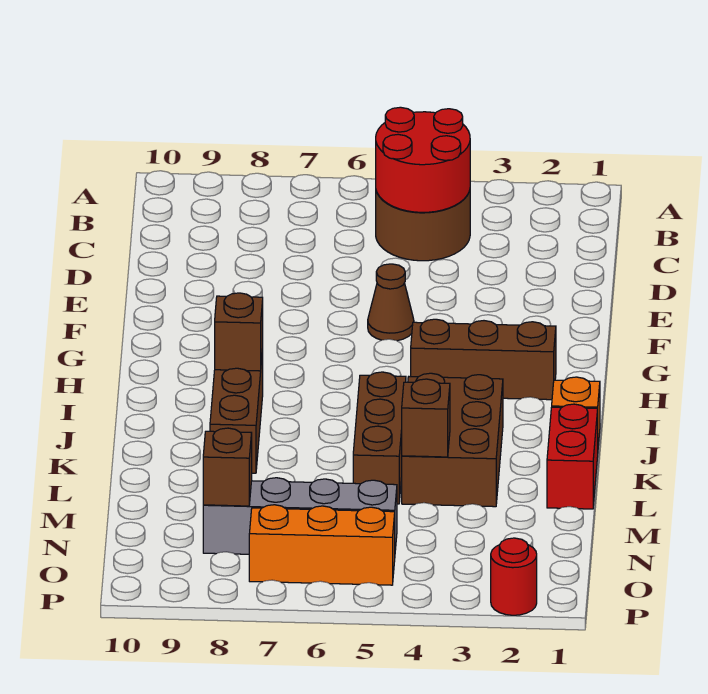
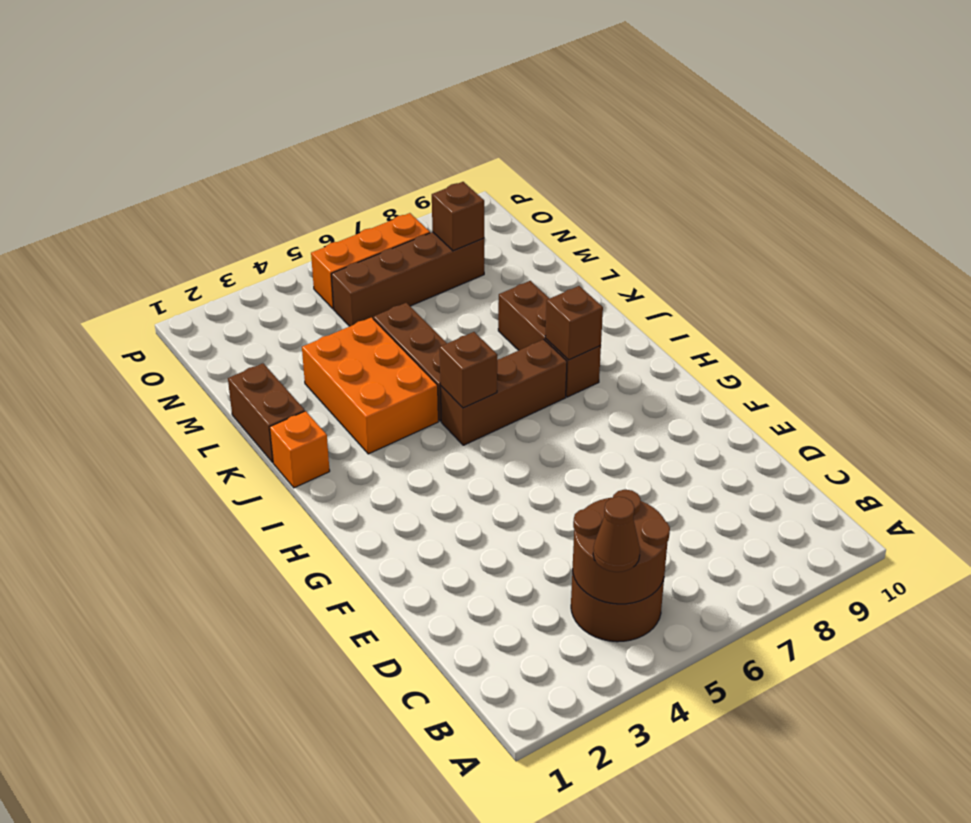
red round brick B4:C5 level 2 -> brown round brick B4:C5 level 2
brown cone F5 level 1 -> brown cone B4 level 3
brown brick H2:H4 level 1 -> brown brick I5:I7 level 1
brown brick J3:L4 level 1 -> orange brick J3:L4 level 1
red brick K1:L1 level 1 -> brown brick K1:L1 level 1
brown brick L4 level 2 -> brown brick I5 level 2
grey brick N5:N8 level 1 -> brown brick N5:N8 level 1
red round brick P2 level 1 -> none

